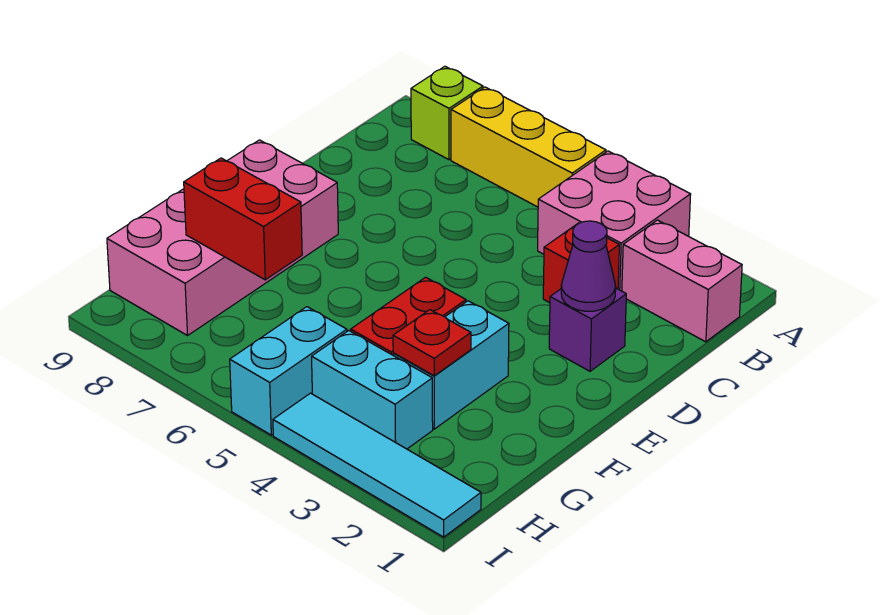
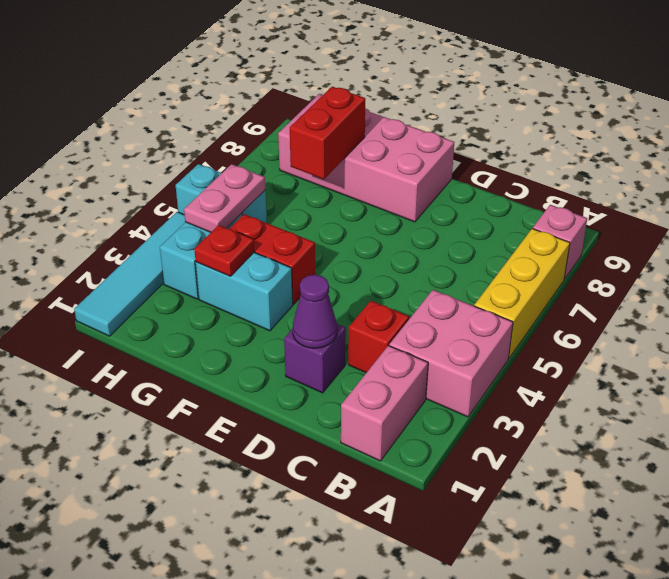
lime brick A8 level 1 -> pink brick A8 level 1
none -> pink plate H4:H5 level 2

